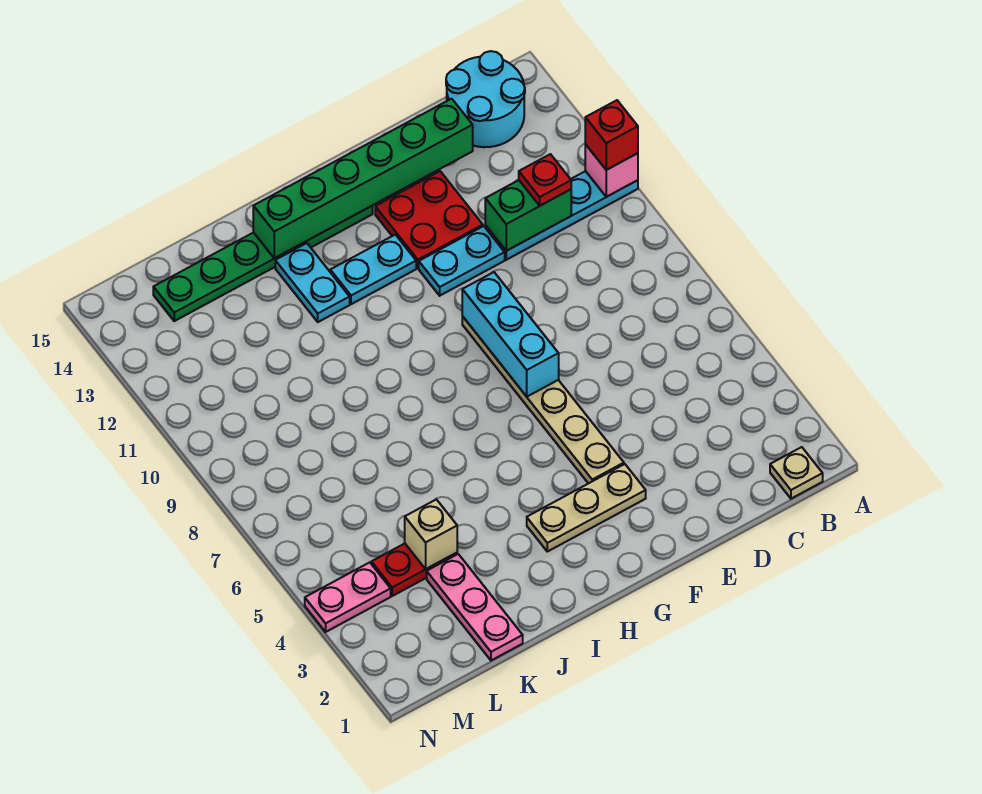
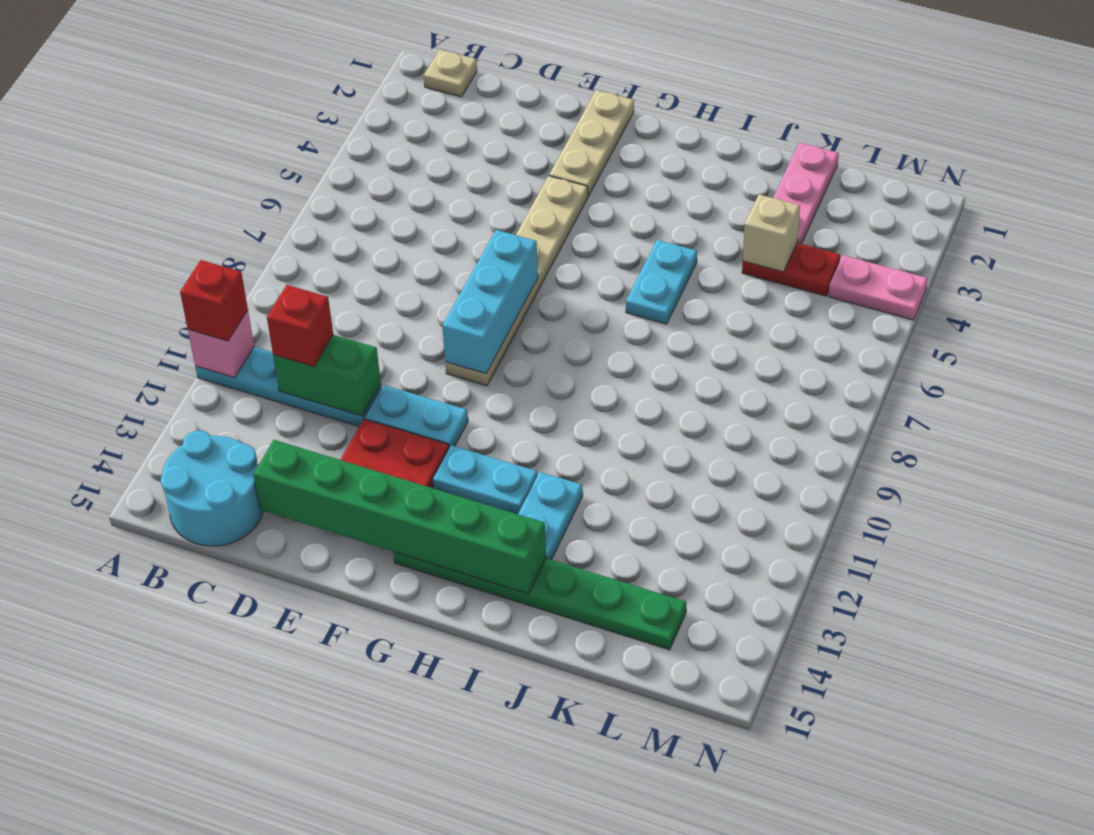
red plate C11 level 3 -> red brick C11 level 3
tan plate F3:H3 level 1 -> tan plate F1:F3 level 1
none -> cyan plate I5:I6 level 1

